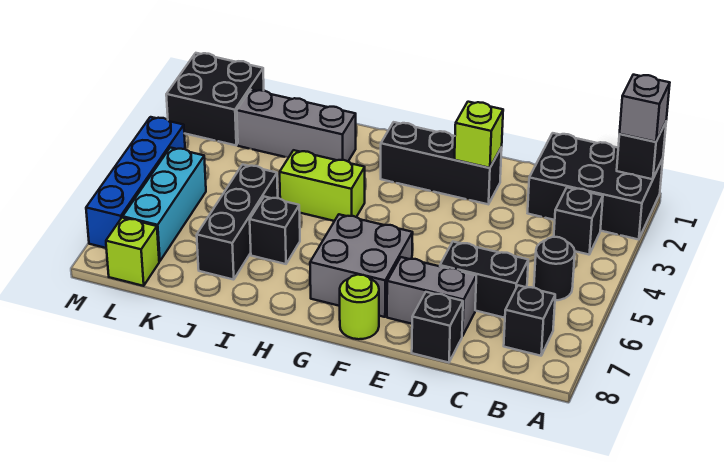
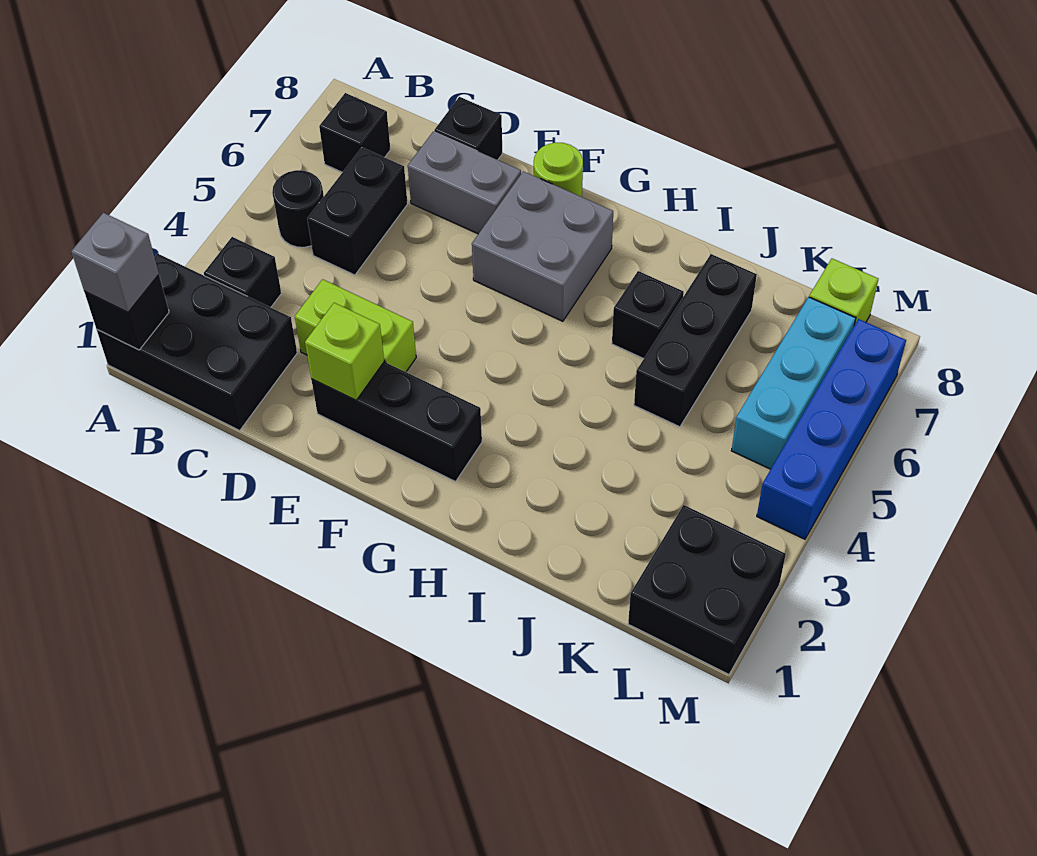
black brick C6:D6 level 1 -> black brick C5:C6 level 1
lime brick H4:I4 level 1 -> lime brick D3:E3 level 1
grey brick I2:K2 level 1 -> none

